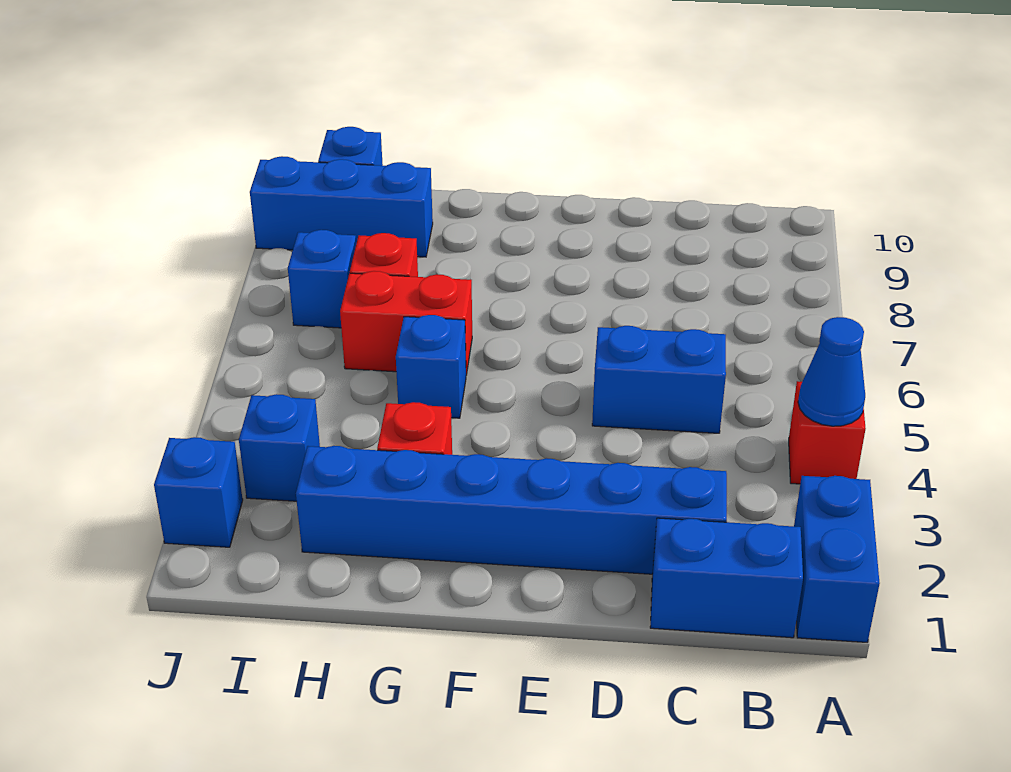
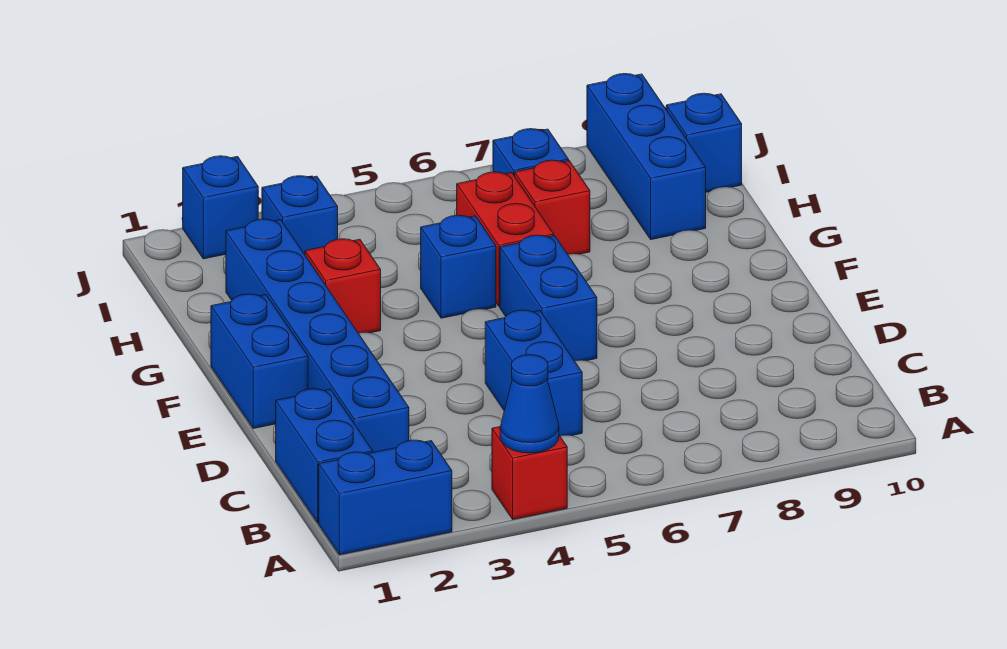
none -> blue brick E1:F1 level 1
none -> blue brick E6:F6 level 1

